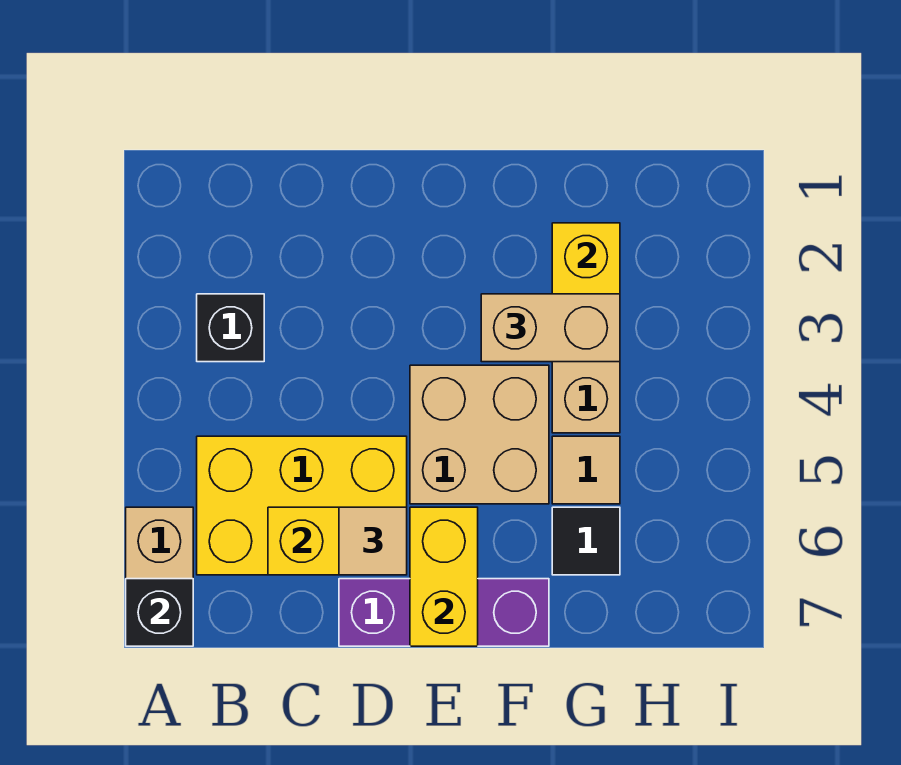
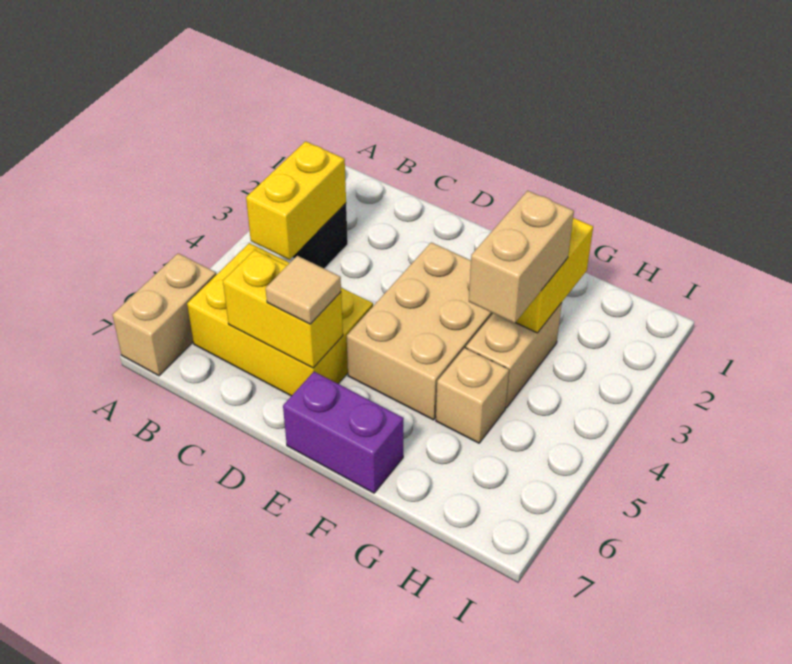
black brick A7 level 2 -> none
purple brick D7:F7 level 1 -> purple brick E7:F7 level 1
tan brick E4:F5 level 1 -> tan brick E3:F5 level 1
yellow brick E6:E7 level 2 -> yellow brick B3:B4 level 2
tan brick F3:G3 level 3 -> tan brick G3:G4 level 3
tan tile G5 level 1 -> tan brick G5 level 1
black tile G6 level 1 -> none

